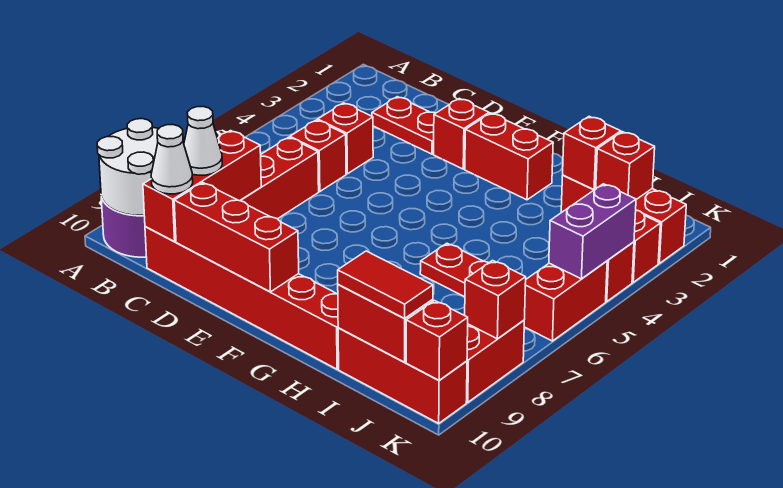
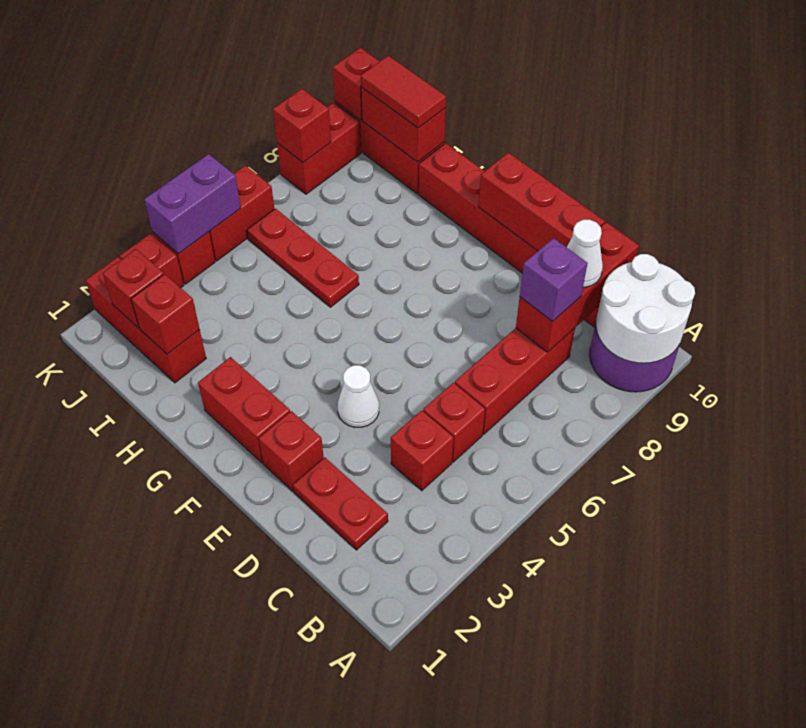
none -> purple brick C8 level 3
white cone C10 level 3 -> white cone E4 level 1

